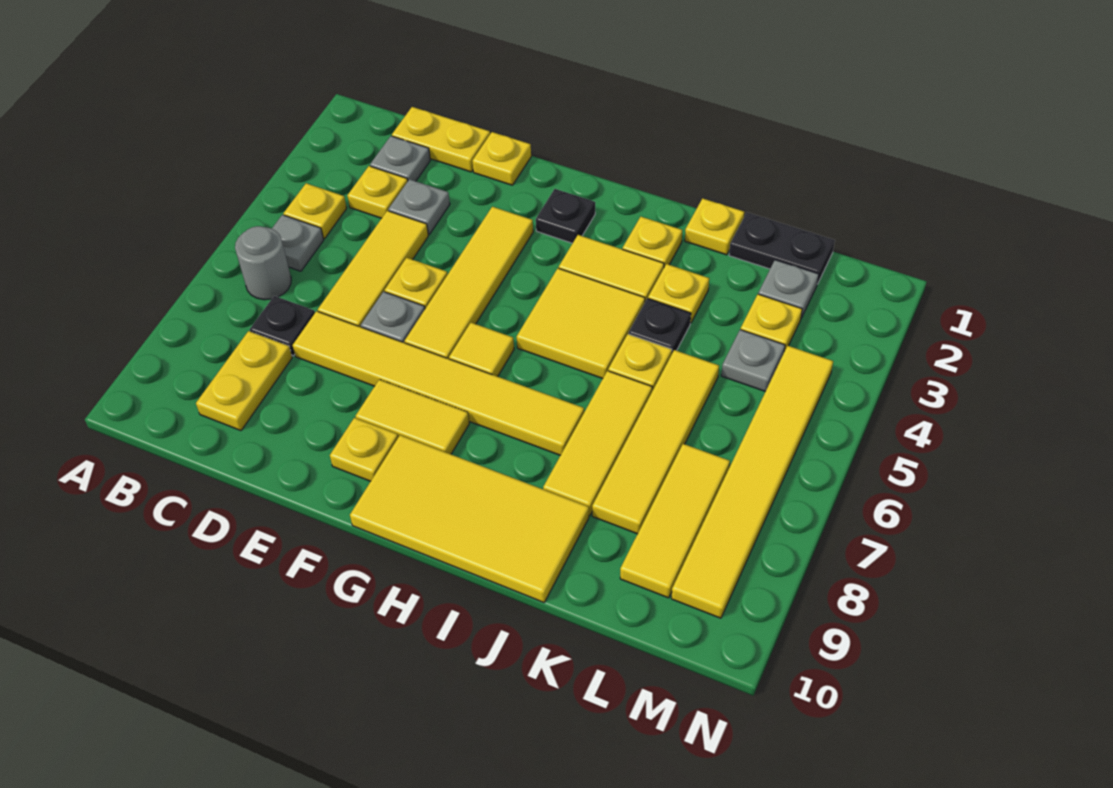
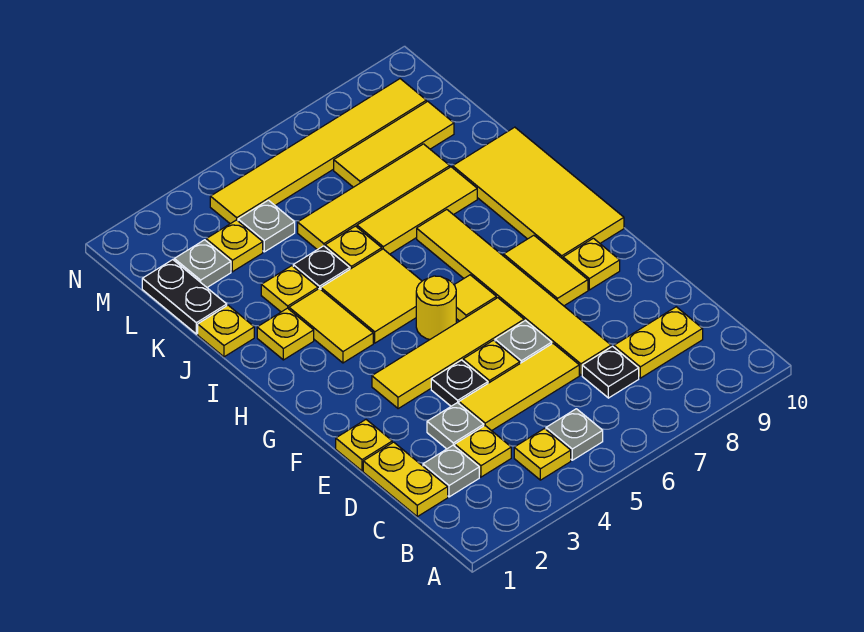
grey round brick B6 level 1 -> none
black plate G2 level 1 -> black plate E4 level 1
none -> yellow round brick G5 level 1

